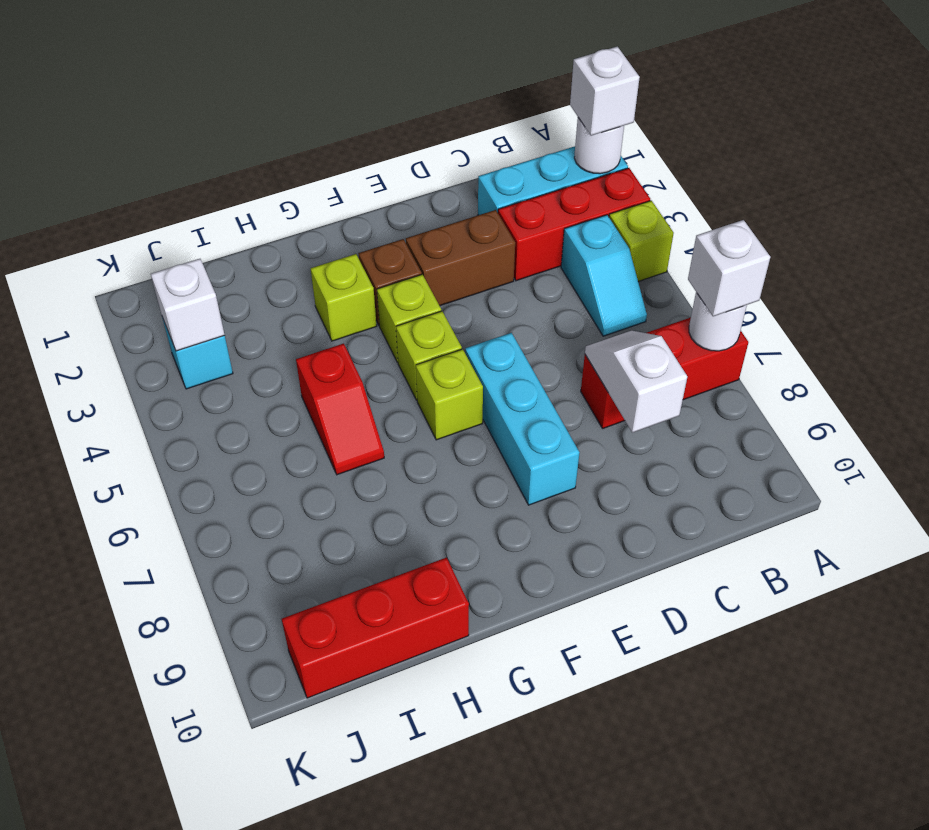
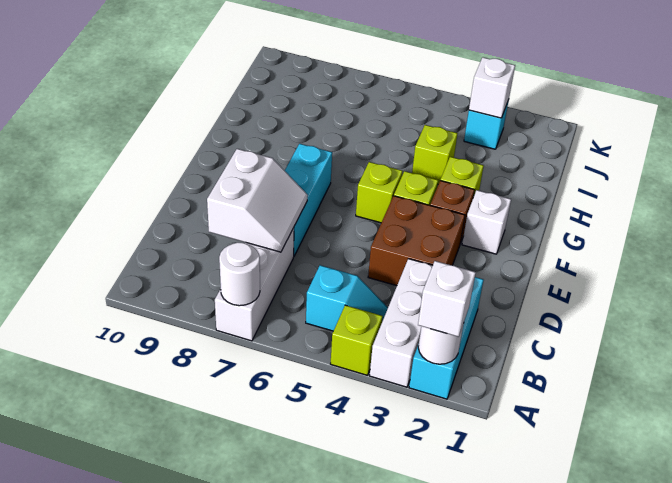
red brick A3:C3 level 1 -> white brick A3:C3 level 1
red brick A7:C7 level 1 -> white brick A7:C7 level 1
white brick A7 level 3 -> white brick F2 level 1
cyan slope B4:B5 level 1 top 4 -> cyan slope B4:B5 level 1 top 5
white slope C7:C8 level 2 top 8 -> white slope C7:D8 level 2 top 8
brown brick D3:E3 level 1 -> brown brick D3:E4 level 1
cyan brick E6:E8 level 1 -> cyan brick D7:F7 level 1
lime brick F6 level 1 -> lime brick H4 level 1
red slope H5:H6 level 1 top 5 -> none
red brick H10:J10 level 1 -> none

